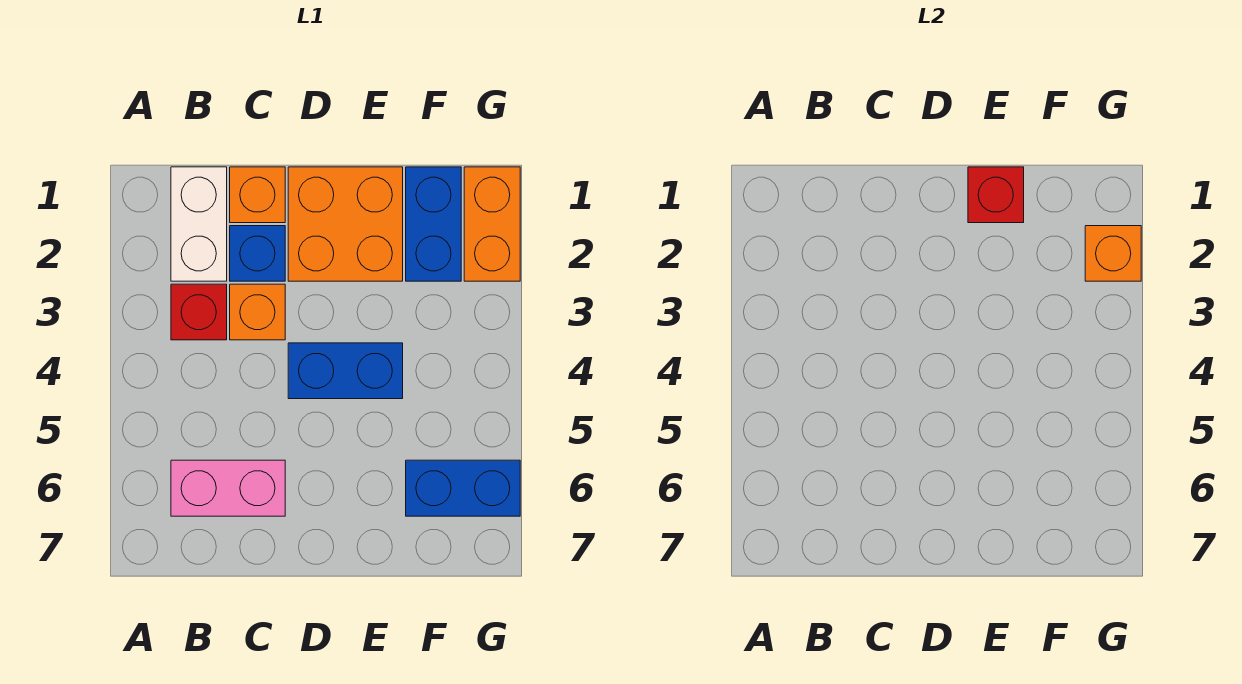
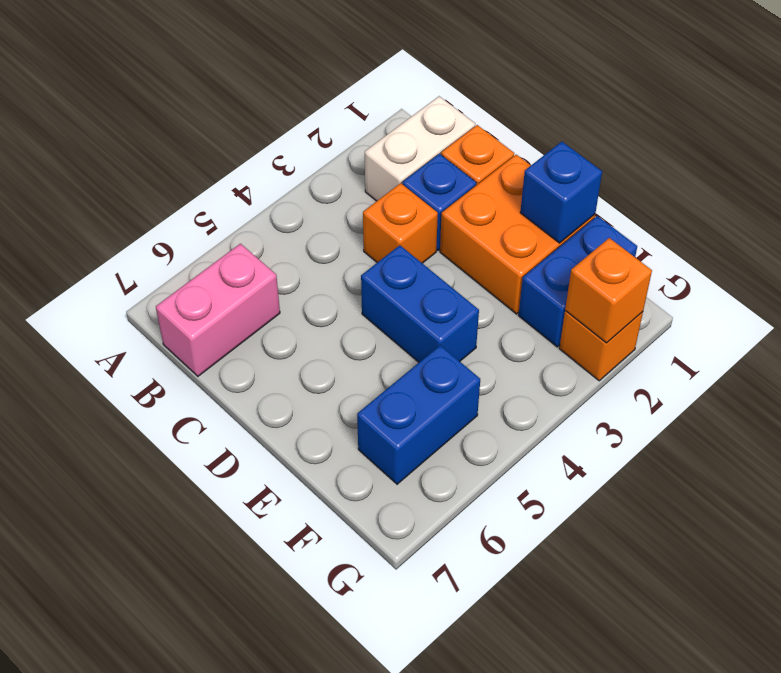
red brick B3 level 1 -> none
pink brick B6:C6 level 1 -> pink brick B6:B7 level 1
red brick E1 level 2 -> blue brick E1 level 2
blue brick F6:G6 level 1 -> blue brick F5:F6 level 1
orange brick G1:G2 level 1 -> orange brick G2 level 1

